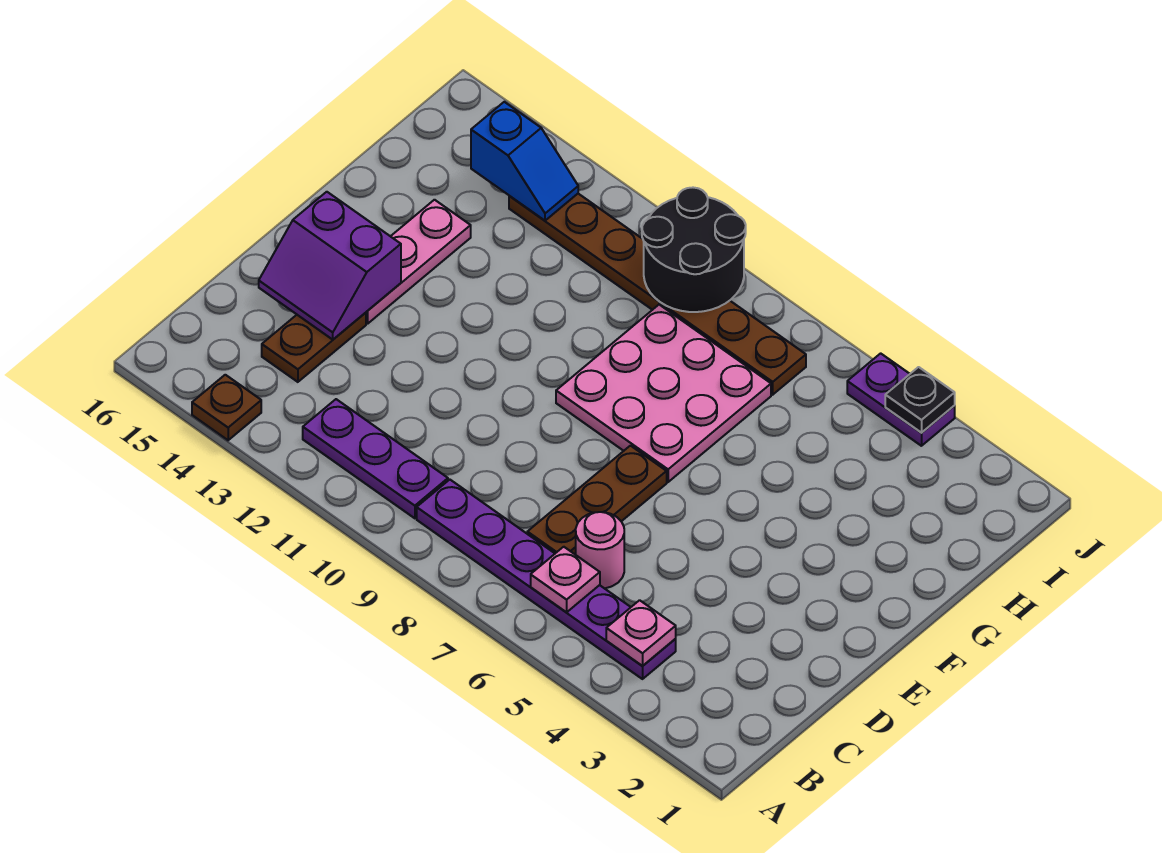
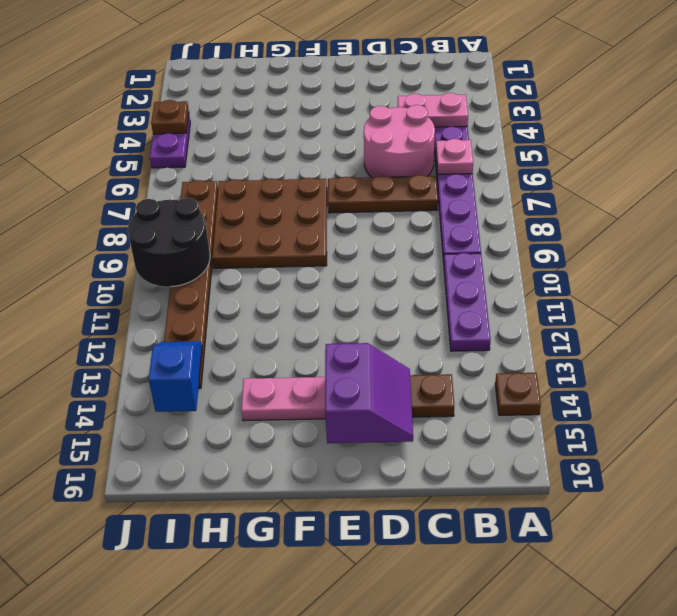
pink plate B4 level 2 -> pink plate B4:C4 level 2
pink round brick C6 level 1 -> pink round brick C5:D6 level 1
pink plate F7:H9 level 1 -> brown plate F7:H9 level 1
black plate J4 level 2 -> brown plate J4 level 2

